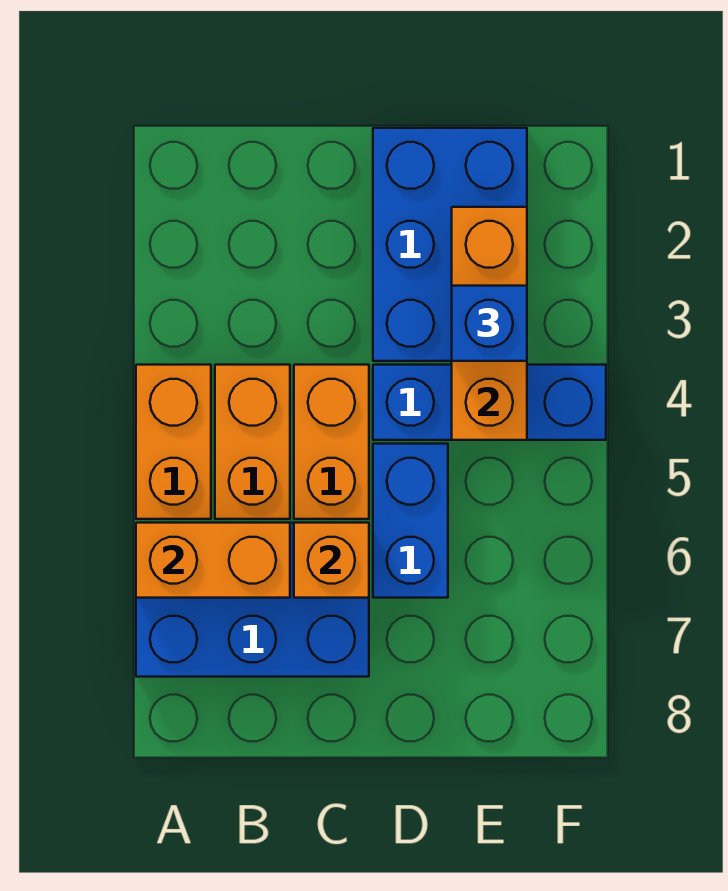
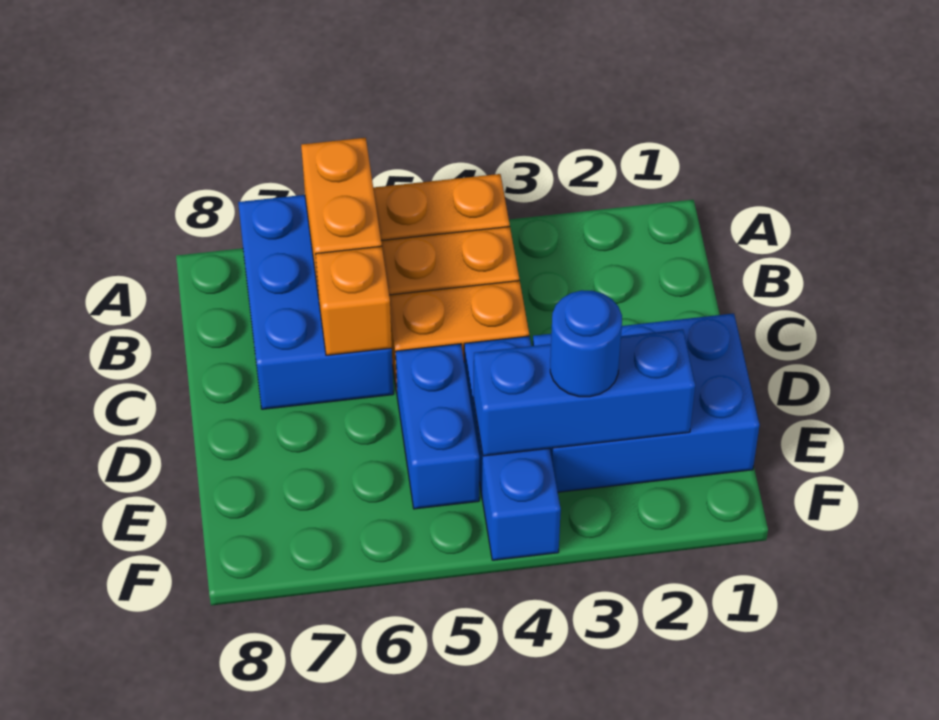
blue brick D5:D6 level 1 -> blue brick D5:E5 level 1
orange brick E2:E4 level 2 -> blue brick E2:E4 level 2
blue brick E3 level 3 -> blue round brick E3 level 3

